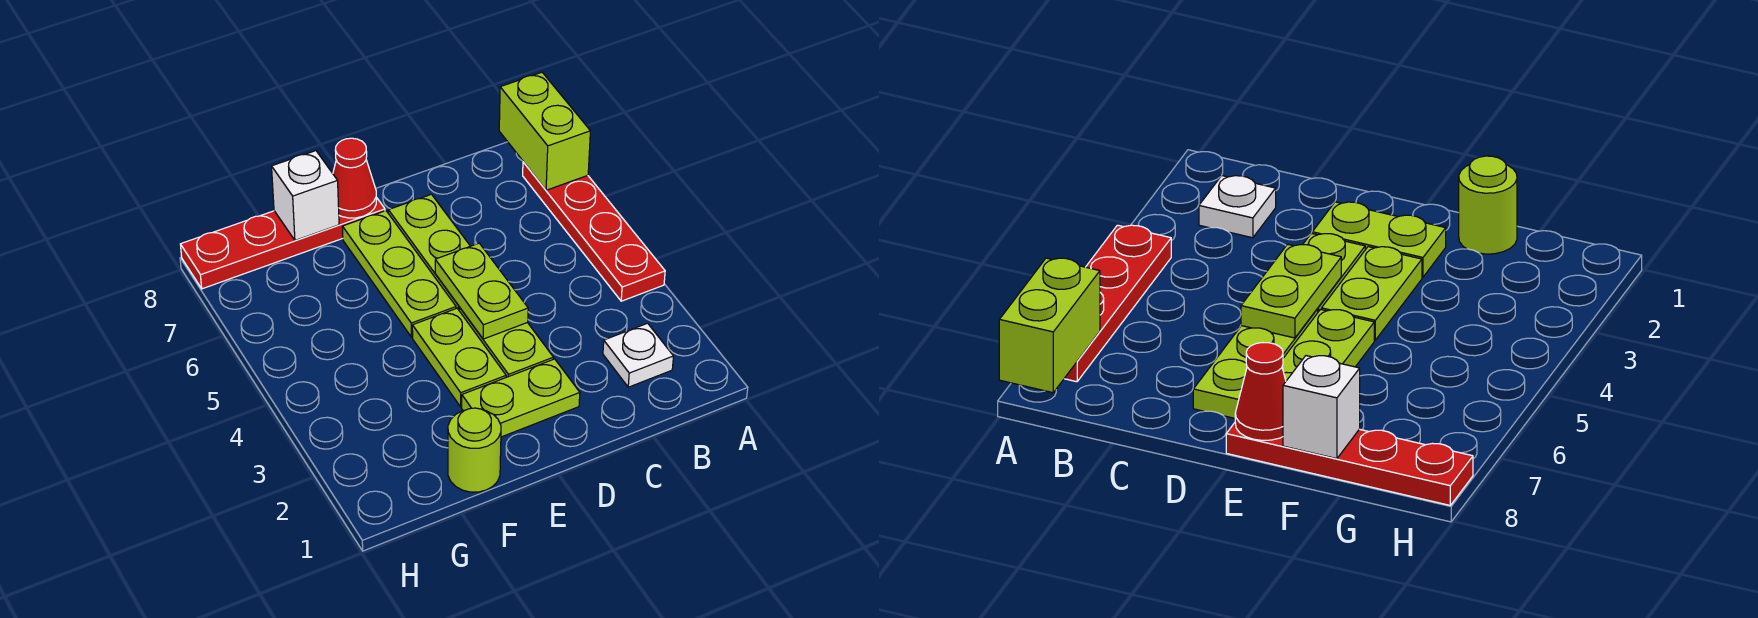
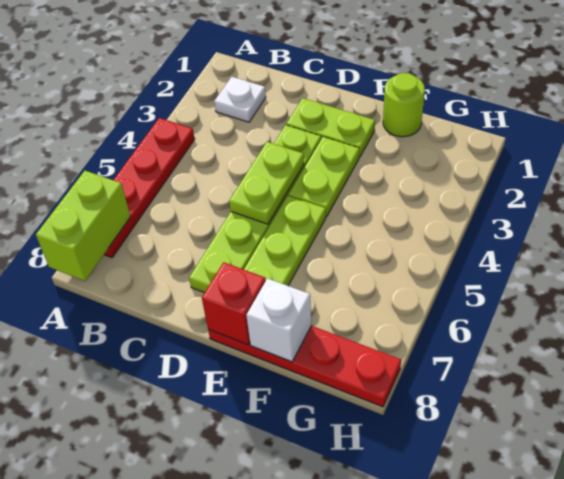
red cone E8 level 2 -> red brick E8 level 2

